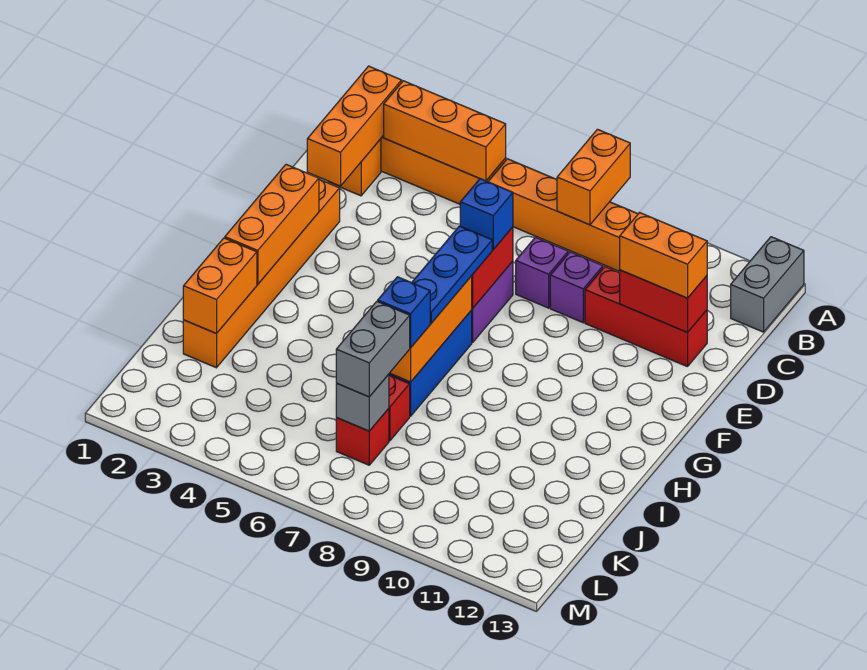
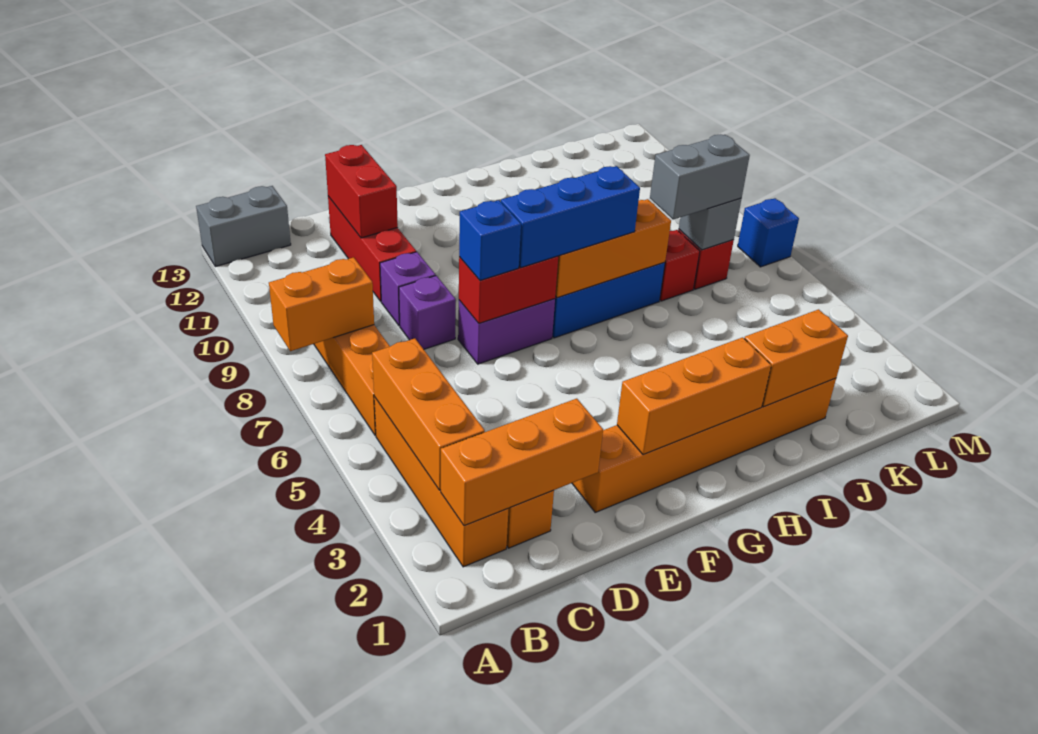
orange brick D11:D12 level 3 -> none
blue plate F7:H7 level 3 -> blue brick F7:H7 level 3
blue brick I7 level 3 -> blue brick M7 level 1

